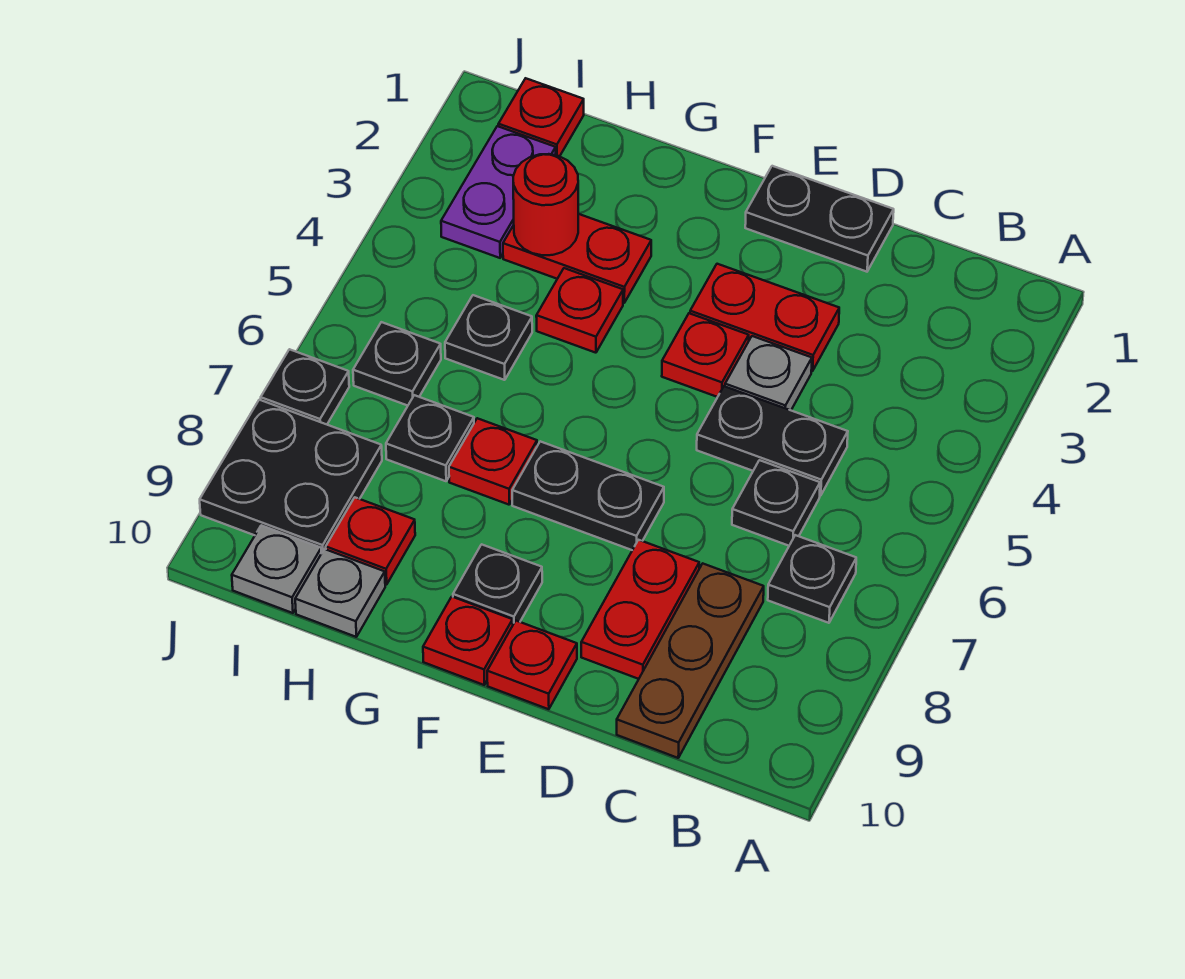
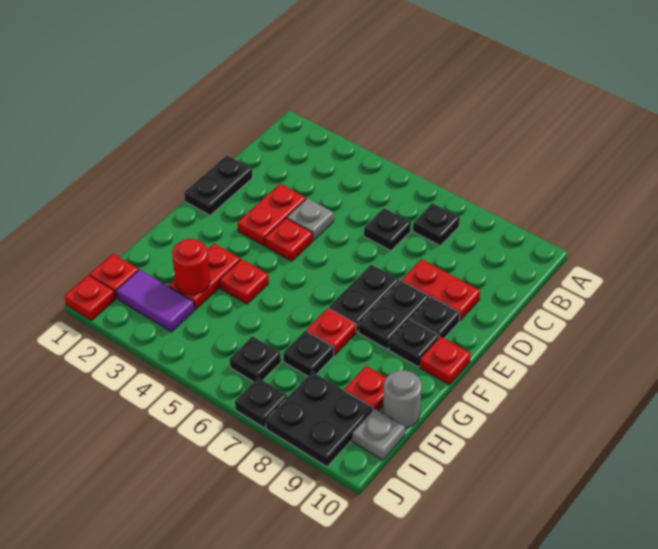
black plate C5:D5 level 1 -> black plate E8:F8 level 1
brown plate C8:C10 level 1 -> none
red plate E10 level 1 -> red plate J1 level 1
black plate H5 level 1 -> black plate E9 level 1
grey plate H10 level 1 -> grey round brick H10 level 1
purple plate I2:I3 level 1 -> purple tile I2:I3 level 1

